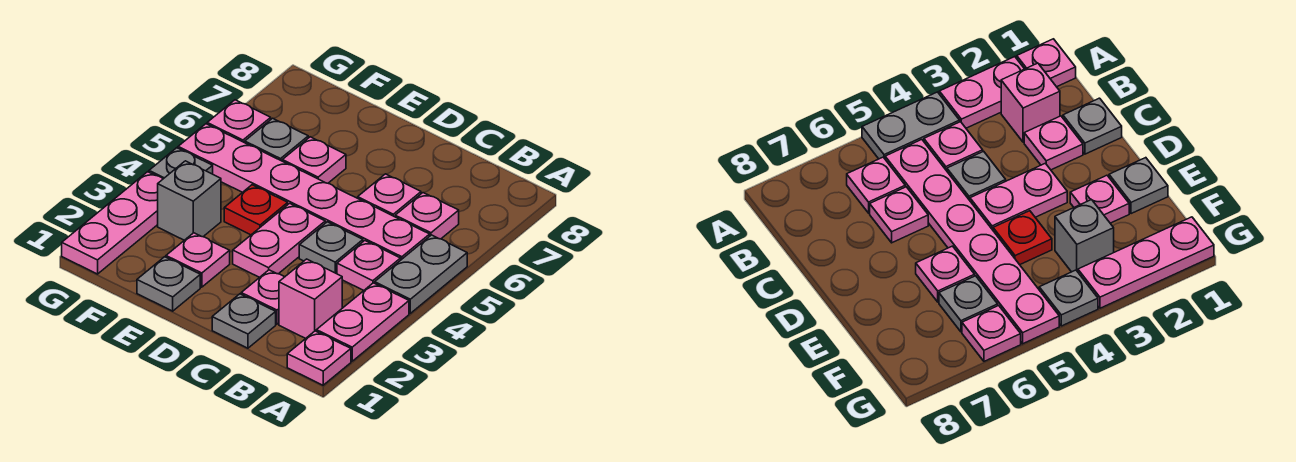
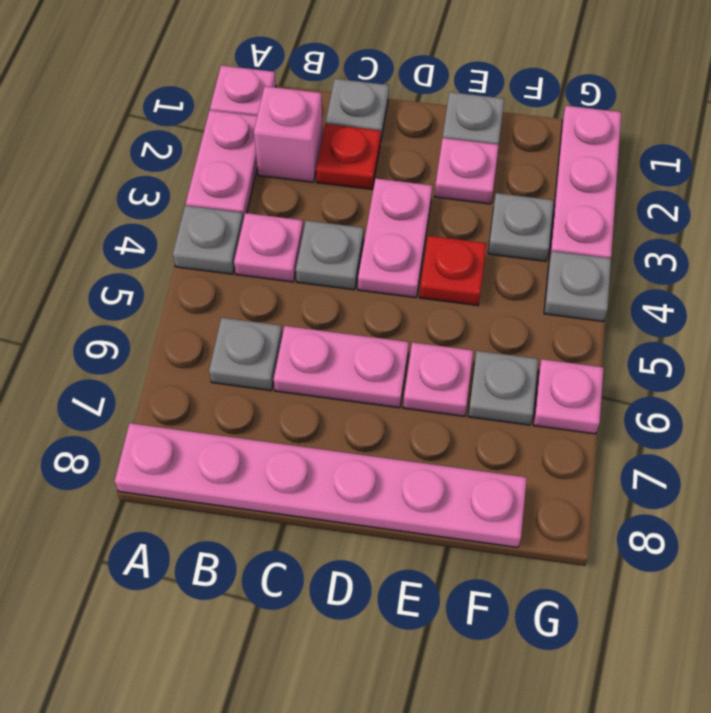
grey plate A4:A5 level 1 -> grey plate A4 level 1
pink plate B5:G5 level 1 -> pink plate A8:F8 level 1
pink plate B6 level 1 -> grey plate B6 level 1
pink plate C2 level 1 -> red plate C2 level 1
pink plate C6 level 1 -> pink plate C6:D6 level 1
grey brick F3 level 1 -> grey plate F3 level 1

